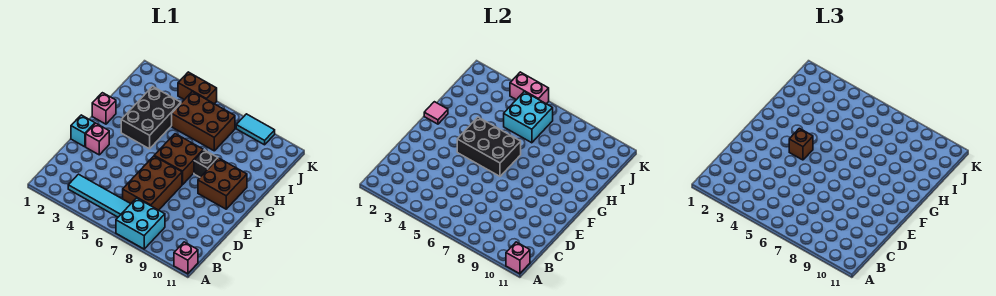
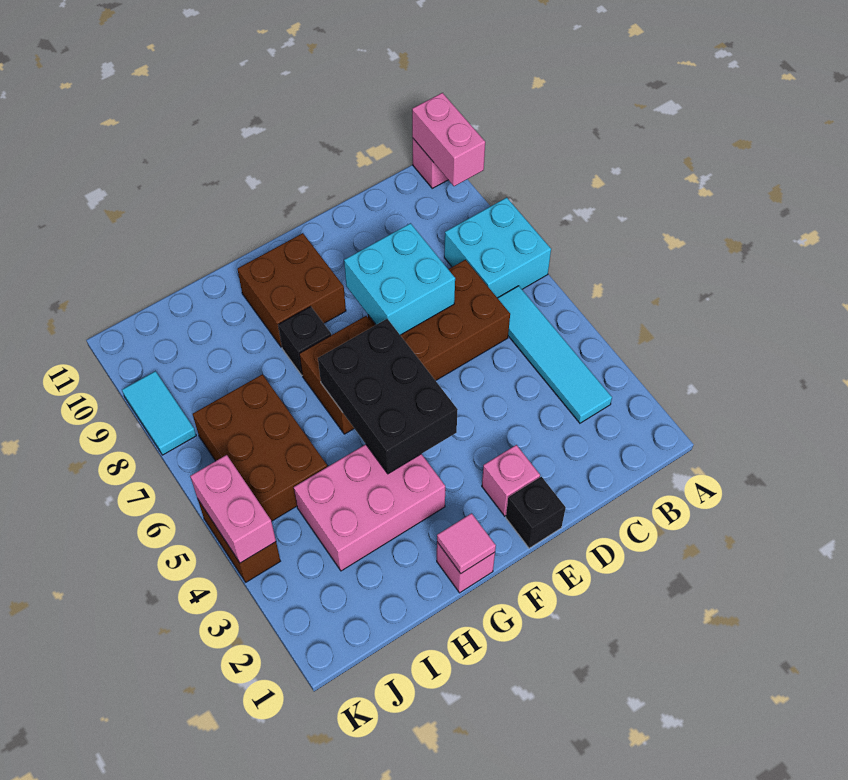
pink brick A11 level 2 -> pink brick A10:A11 level 2
cyan brick E1 level 1 -> black brick E1 level 1
brown brick F4 level 3 -> none
black brick G3:I4 level 1 -> pink brick G3:I4 level 1
cyan brick I5:J6 level 2 -> cyan brick D7:E8 level 2

